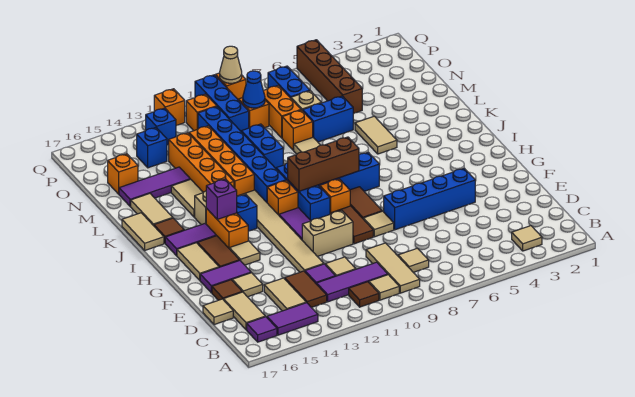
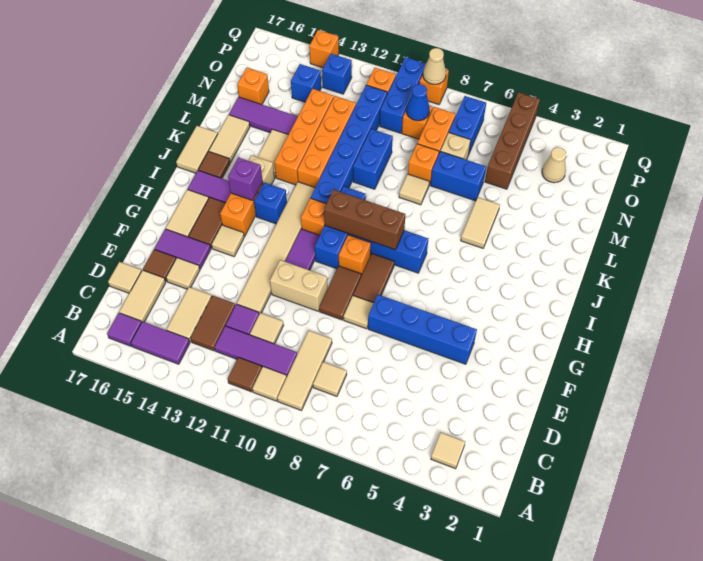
none -> tan cone O3 level 1
orange brick Q12 level 1 -> orange brick Q14 level 1

